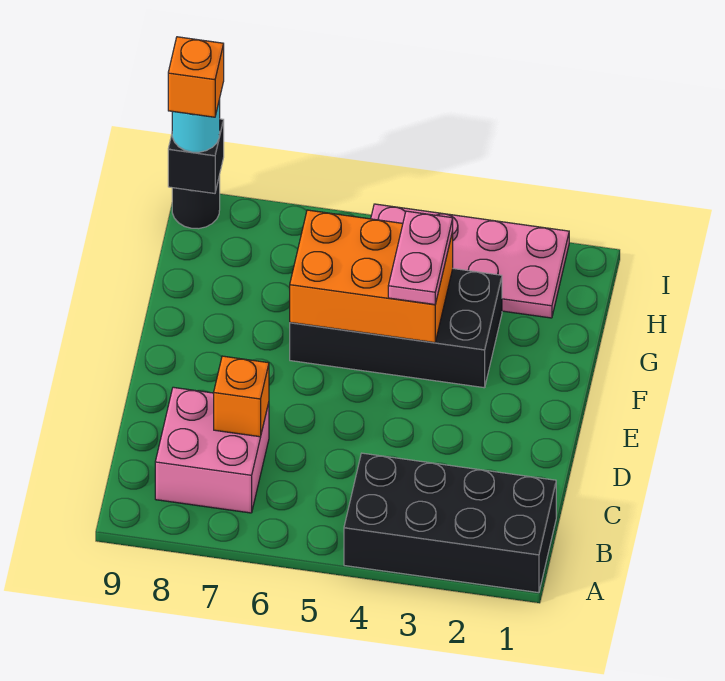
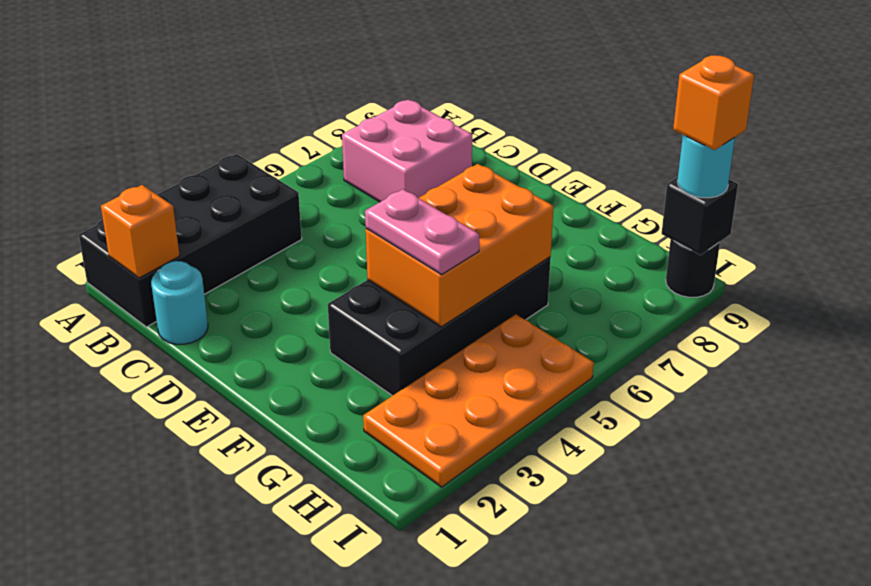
none -> cyan round brick C1 level 1
orange brick C7 level 2 -> orange brick B1 level 2
pink plate H2:I5 level 1 -> orange plate H2:I5 level 1

